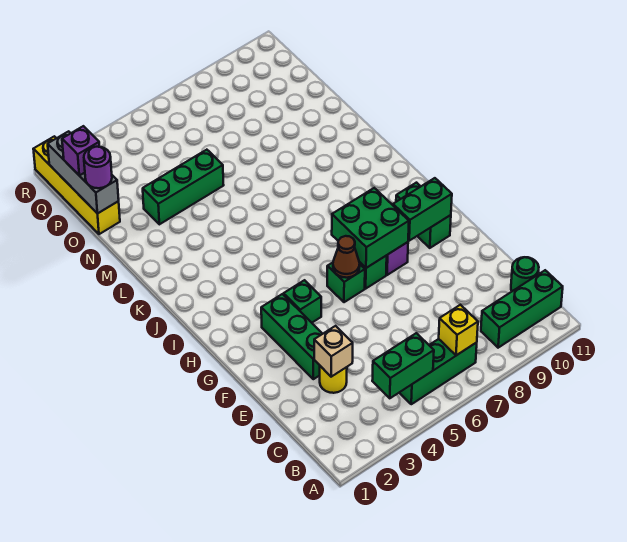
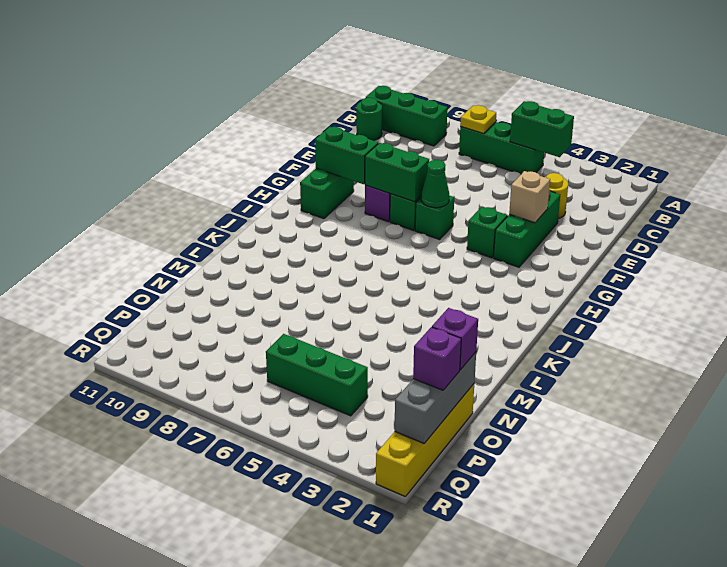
yellow brick B7 level 2 -> yellow plate B7 level 2
tan brick D3 level 2 -> tan brick F3 level 2
brown cone G6 level 2 -> green cone G6 level 2
green brick G7:H8 level 2 -> green brick G7:G8 level 2
green brick N3:N5 level 1 -> green brick P4:P6 level 1
purple round brick O1 level 3 -> purple brick O1 level 3

